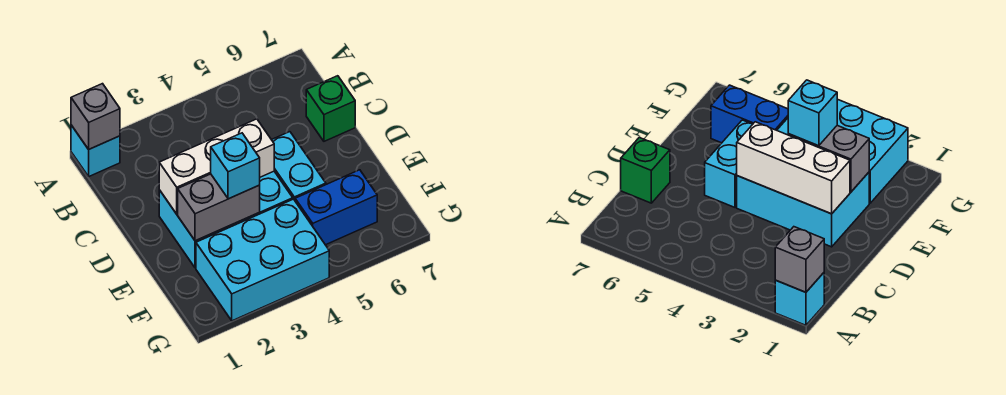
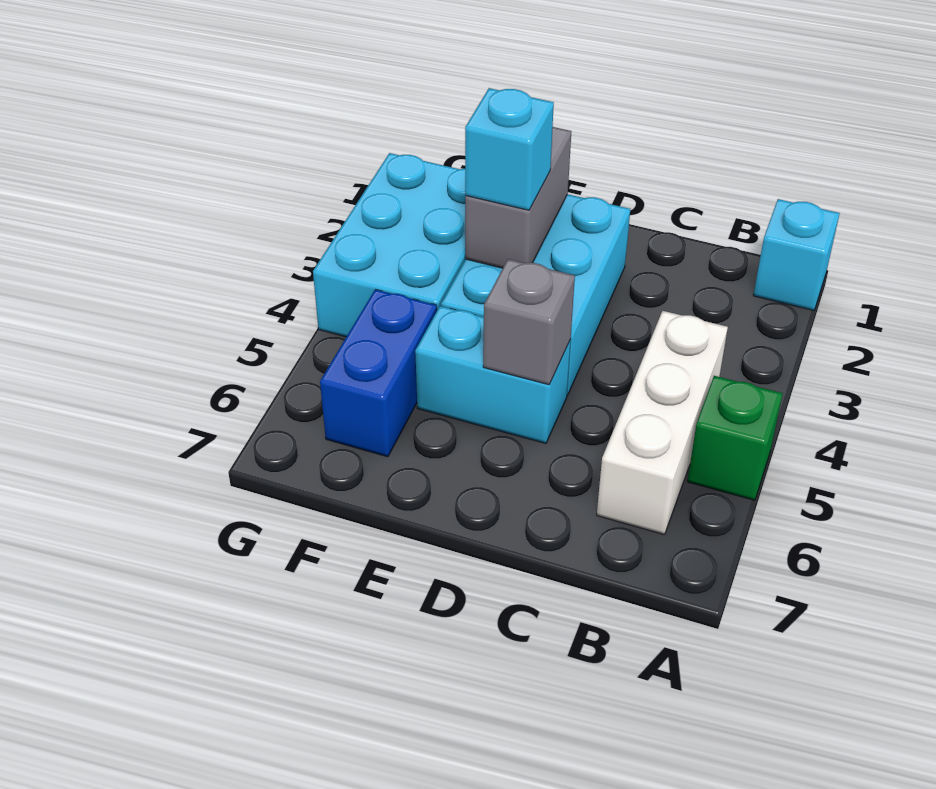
grey brick A1 level 2 -> grey brick D5 level 2
green brick C7 level 1 -> green brick A5 level 1
white brick D2:D4 level 2 -> white brick B4:B6 level 1

